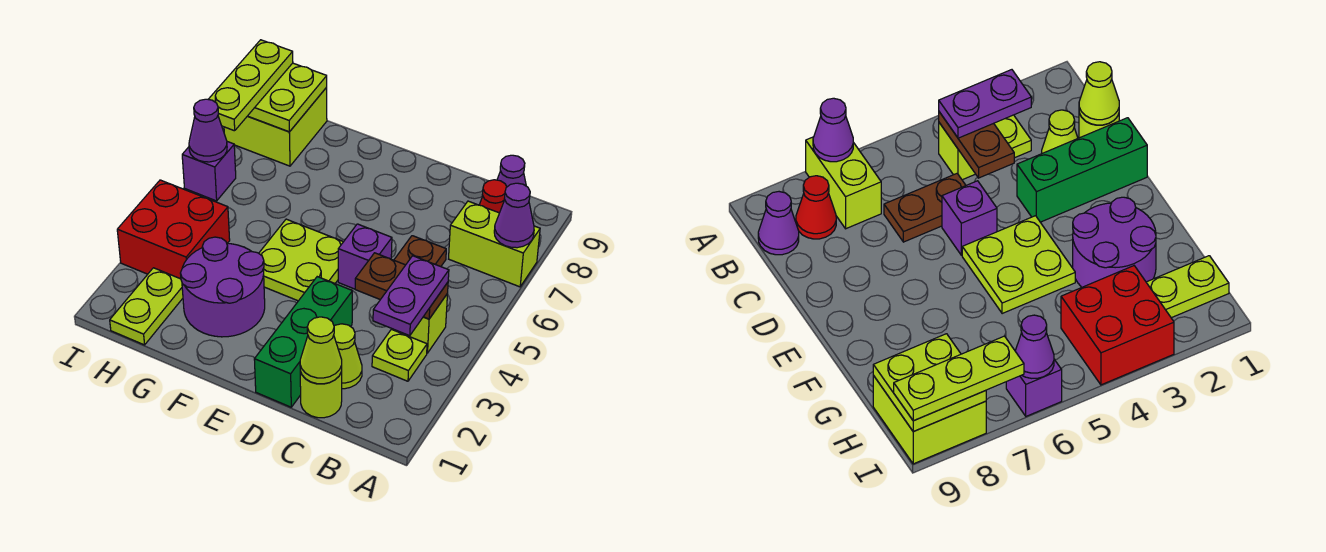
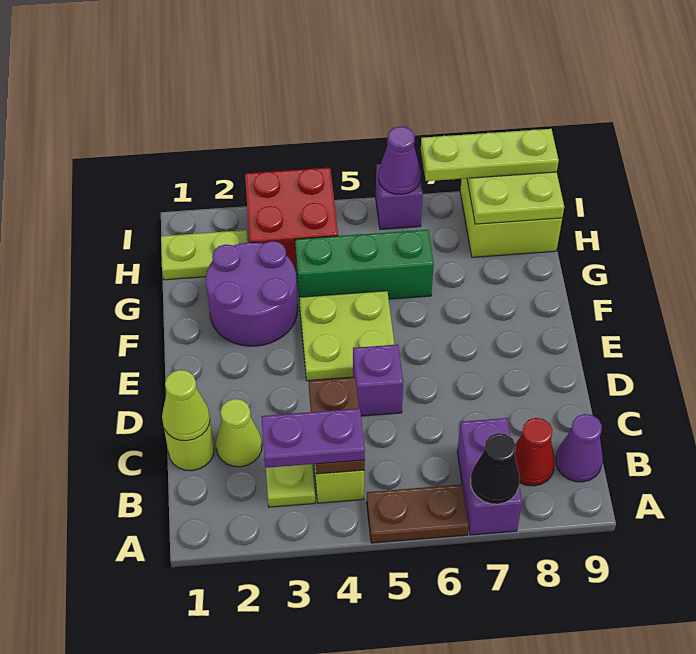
lime brick A7:B7 level 1 -> purple brick A7:B7 level 1
purple cone A7 level 2 -> black cone A7 level 2
brown plate C5:C6 level 1 -> brown plate A5:A6 level 1
green brick D1:D3 level 1 -> green brick G4:G6 level 1

